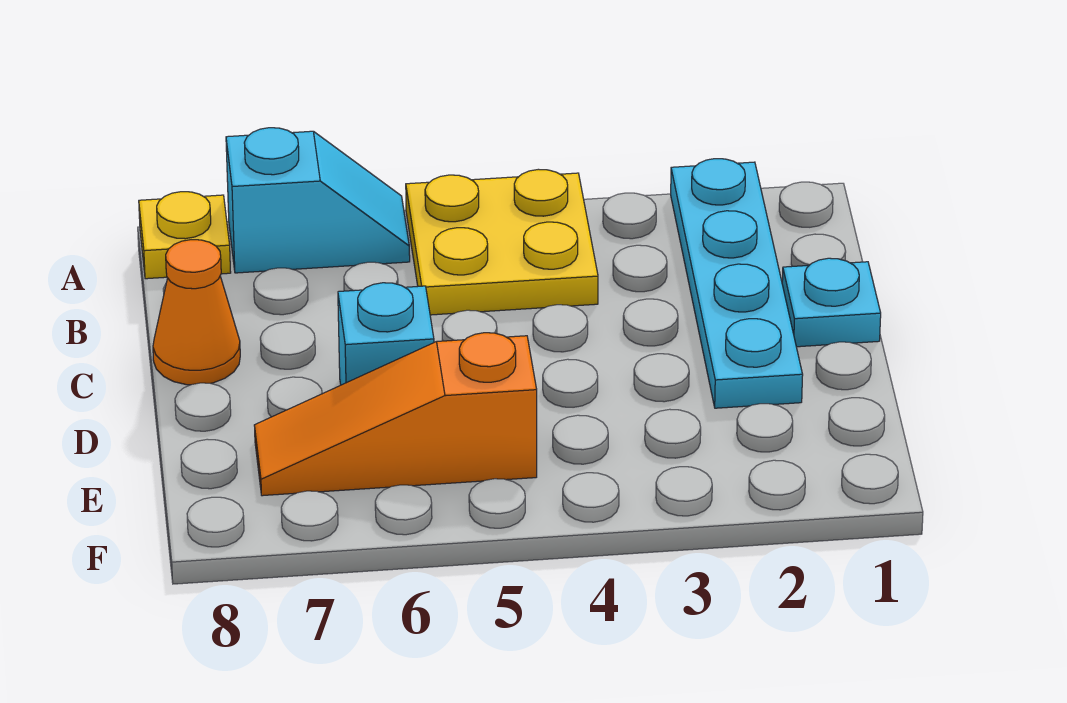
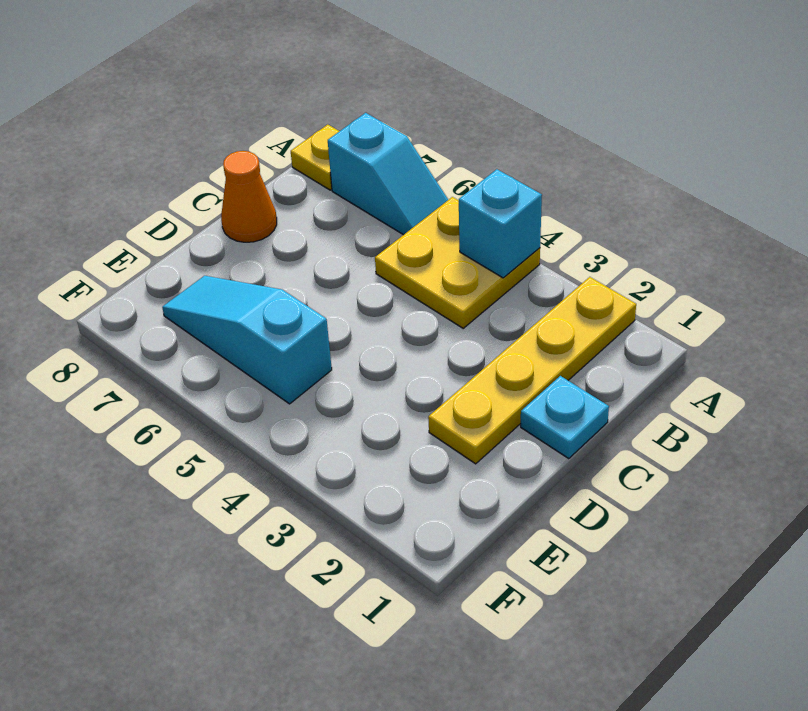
cyan plate A2:D2 level 1 -> yellow plate A2:D2 level 1
cyan brick D6 level 1 -> cyan brick A4 level 2
orange slope E5:E7 level 1 top 5 -> cyan slope E5:E7 level 1 top 5

